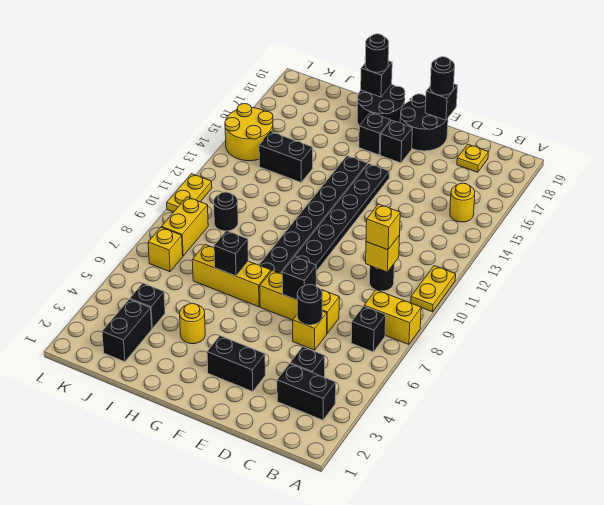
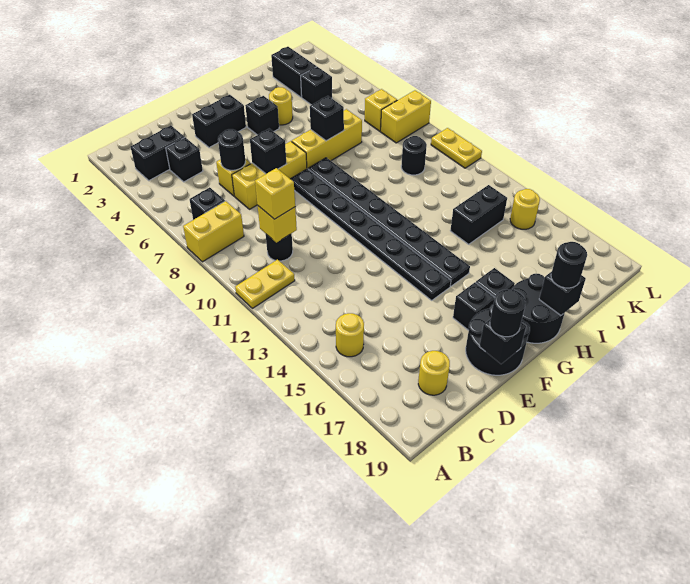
yellow plate A10:A11 level 1 -> yellow plate A11:B11 level 1
yellow plate C18 level 1 -> yellow round brick C18 level 1
none -> black brick G4 level 1
yellow brick K8:K9 level 1 -> yellow brick K8:L8 level 1
yellow round brick K14:L15 level 1 -> yellow round brick K15 level 1

